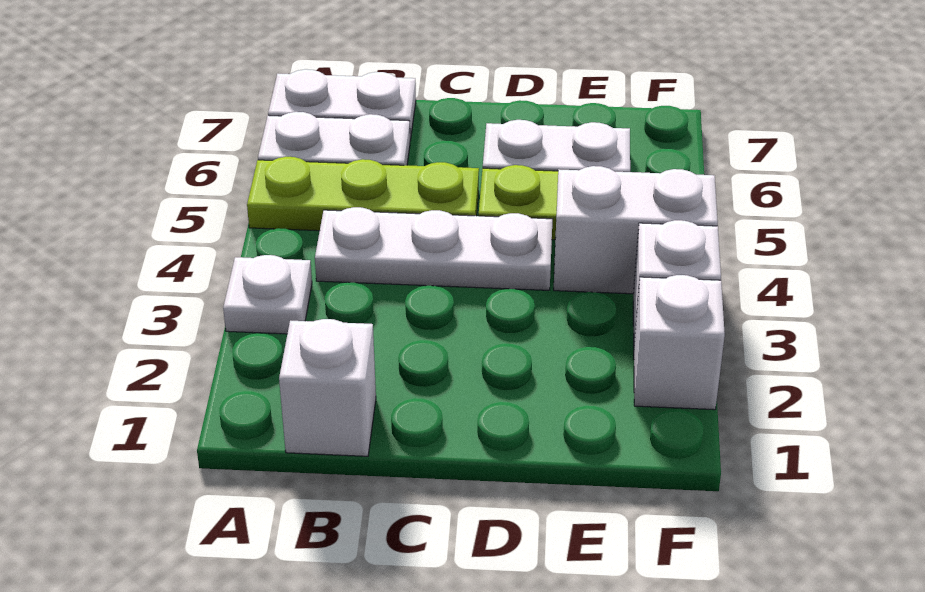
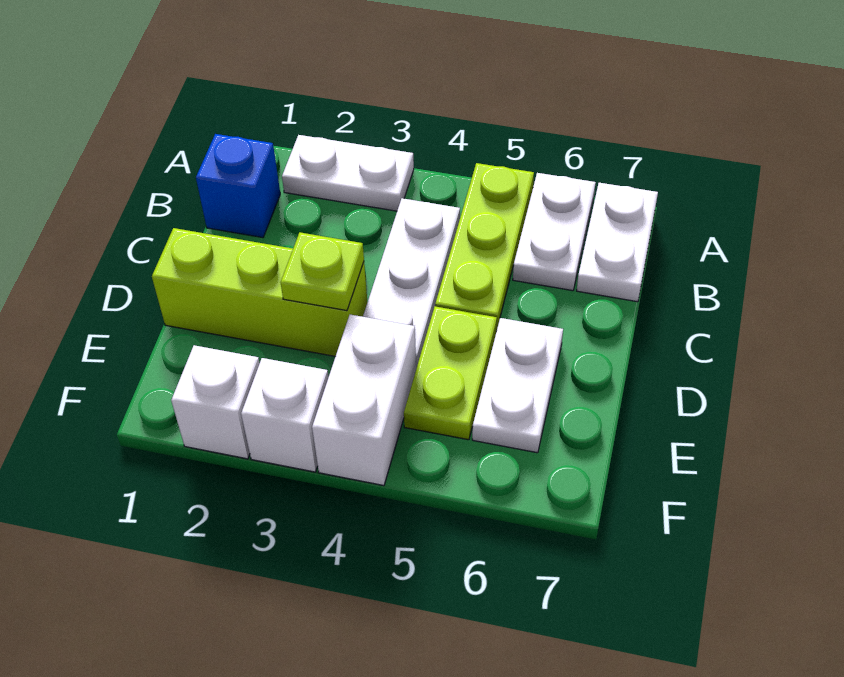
white plate A3 level 1 -> white plate A2:A3 level 1
white brick B1 level 1 -> blue brick B1 level 1
none -> lime brick D1:D3 level 1
none -> lime plate D3 level 2

